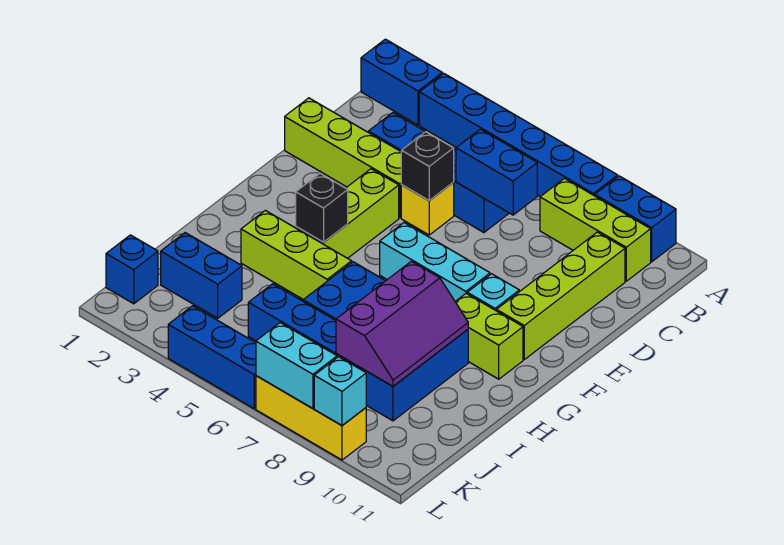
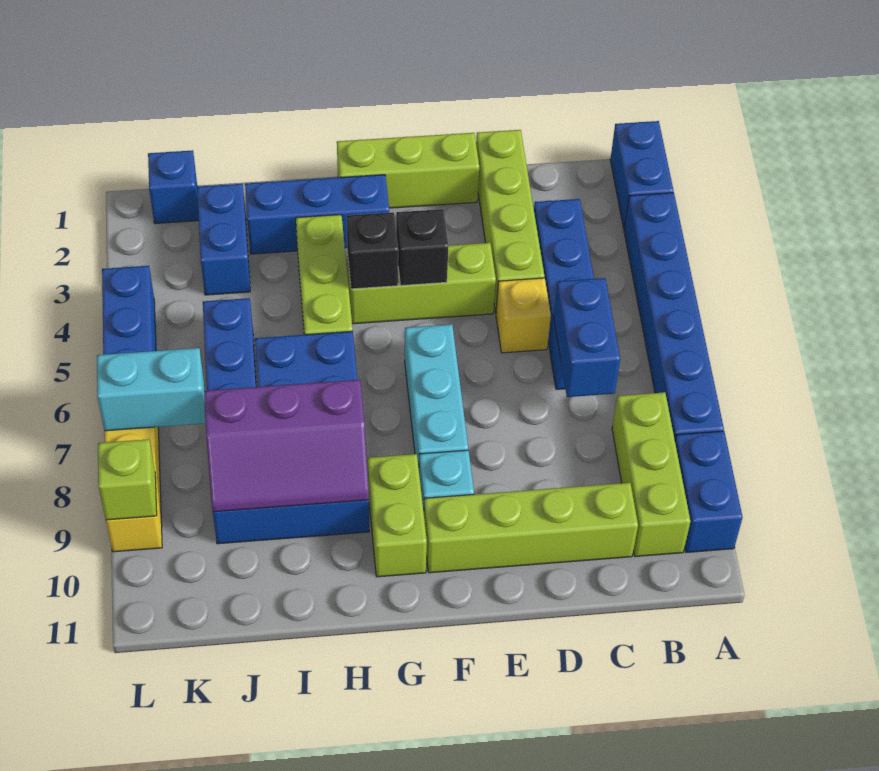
black brick D5 level 2 -> black brick F4 level 2
none -> lime brick E1:G1 level 1
none -> blue brick G2:I2 level 1
cyan brick L7:L8 level 2 -> cyan brick K7:L7 level 2
cyan brick L9 level 2 -> lime brick L9 level 2

